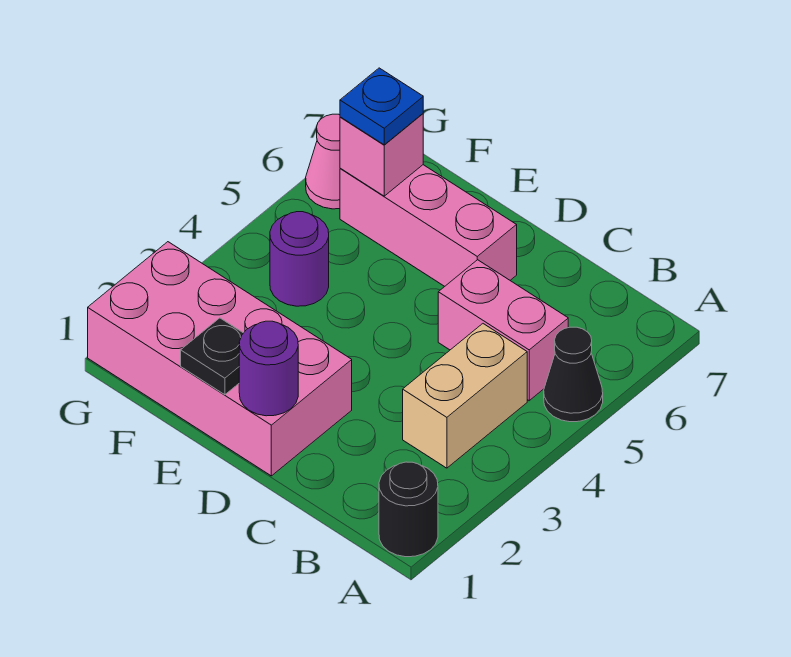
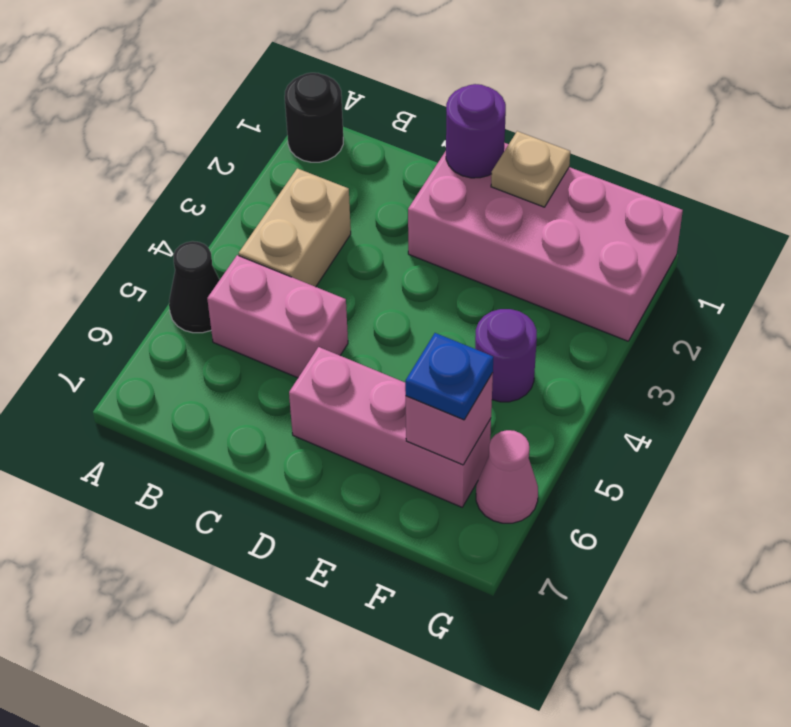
black plate E1 level 2 -> tan plate E1 level 2

